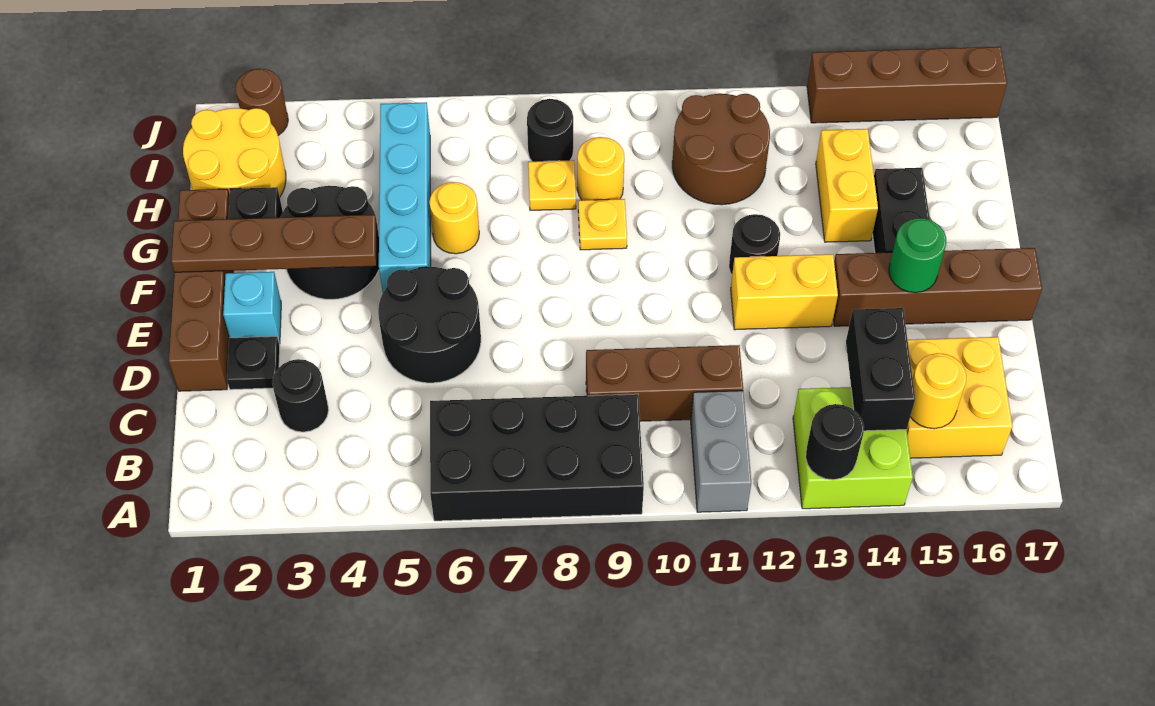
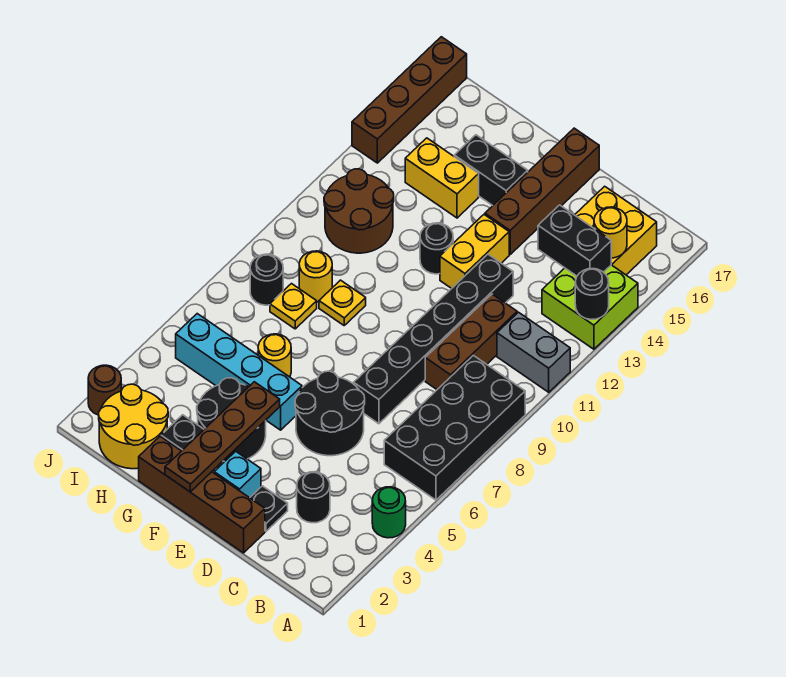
none -> black brick D7:D12 level 1
green round brick E15 level 2 -> green round brick A4 level 1

